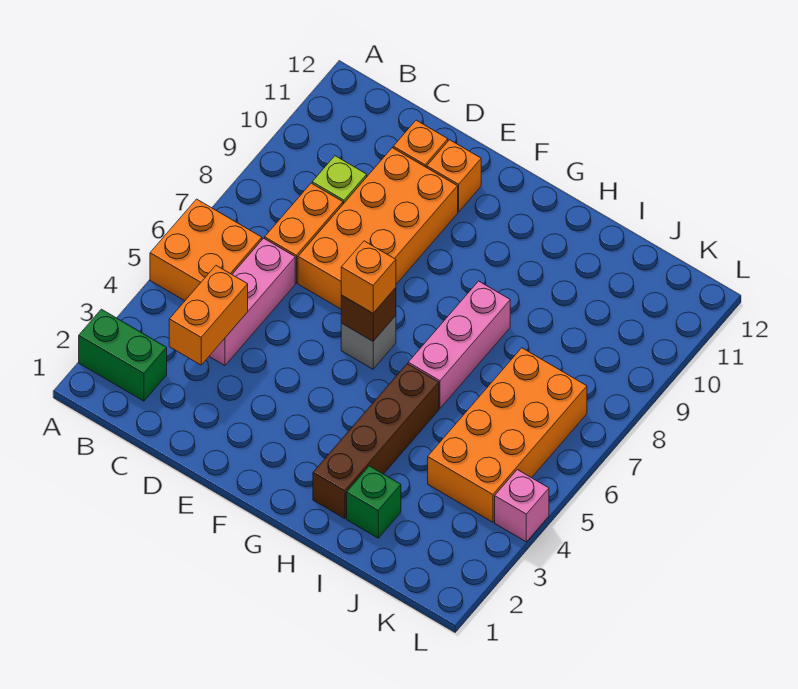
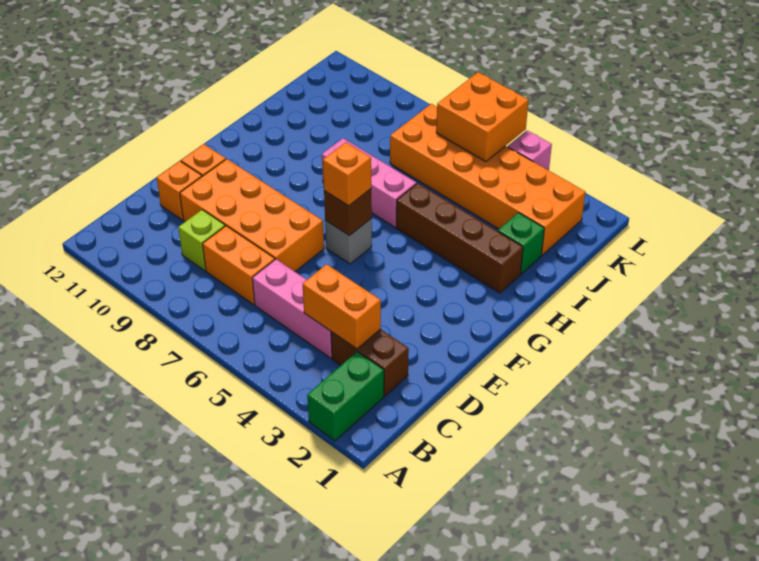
orange brick A5:B6 level 1 -> orange brick K5:L6 level 2
none -> brown brick C2:C3 level 1
orange brick J4:K7 level 1 -> orange brick J2:K7 level 1

